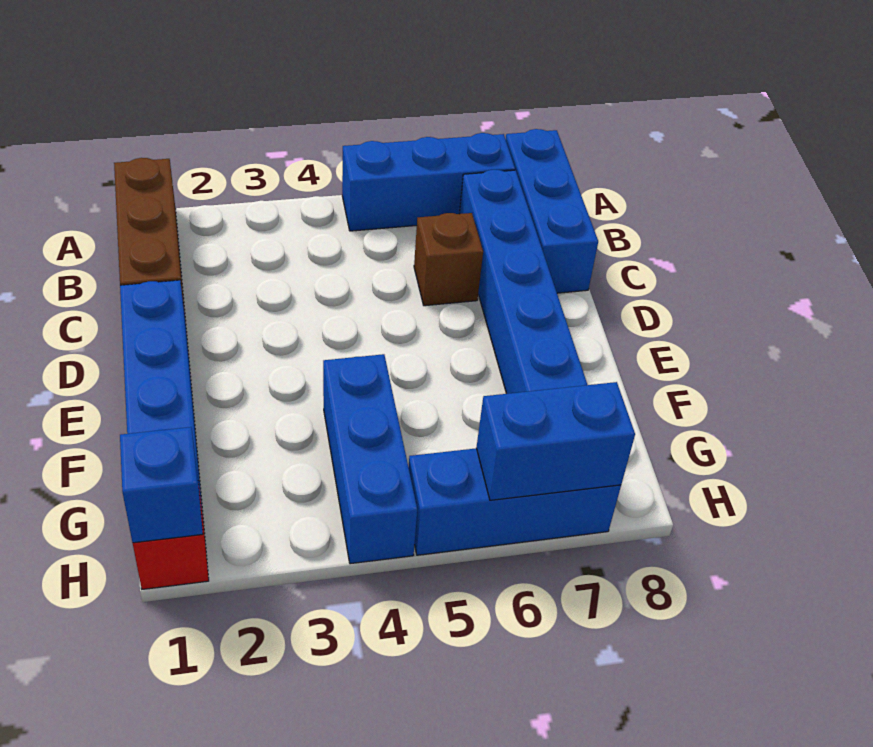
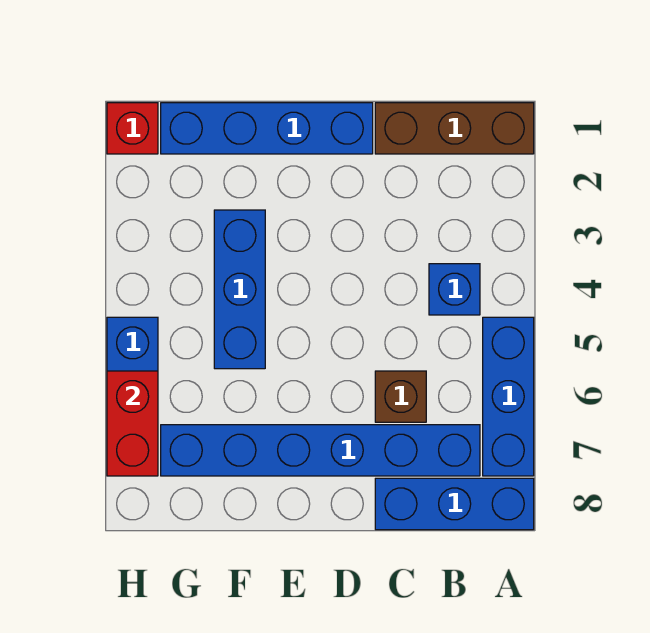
blue brick F4:H4 level 1 -> blue brick F3:F5 level 1
blue brick H1 level 2 -> blue brick B4 level 1
blue brick H6:H7 level 2 -> red brick H6:H7 level 2

